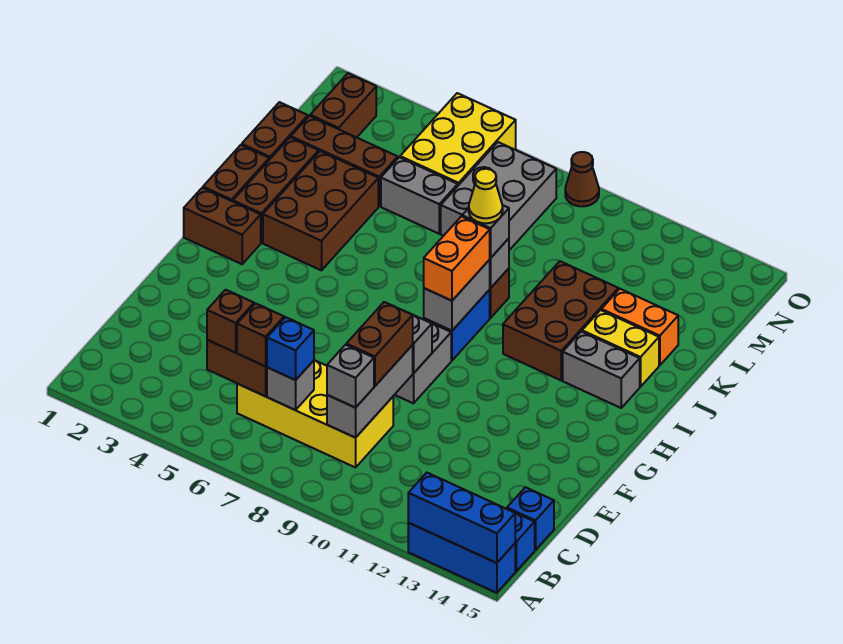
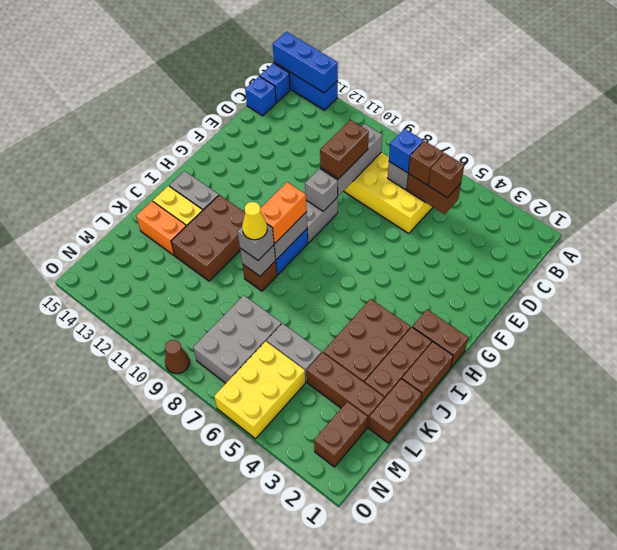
grey brick C9 level 3 -> none

